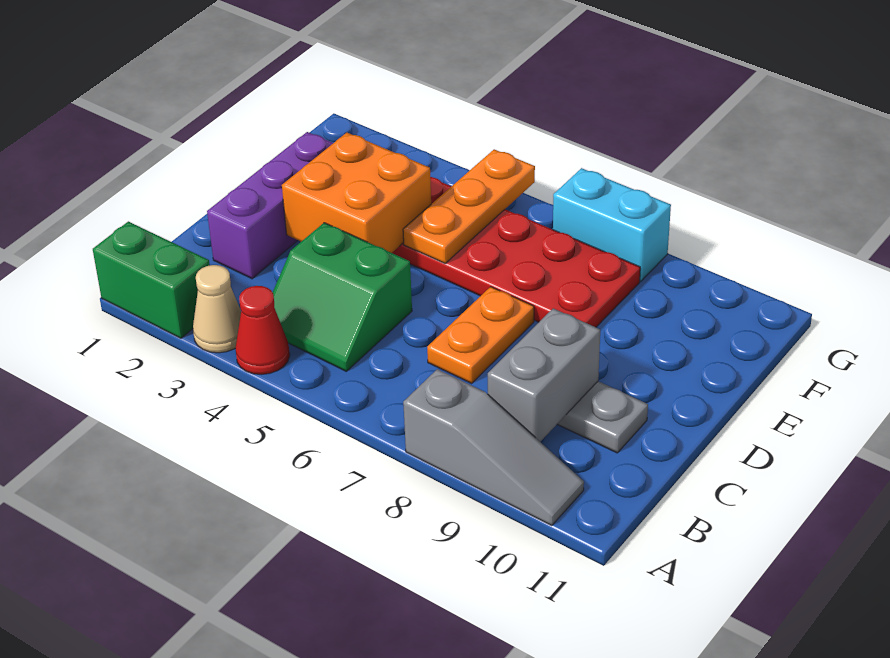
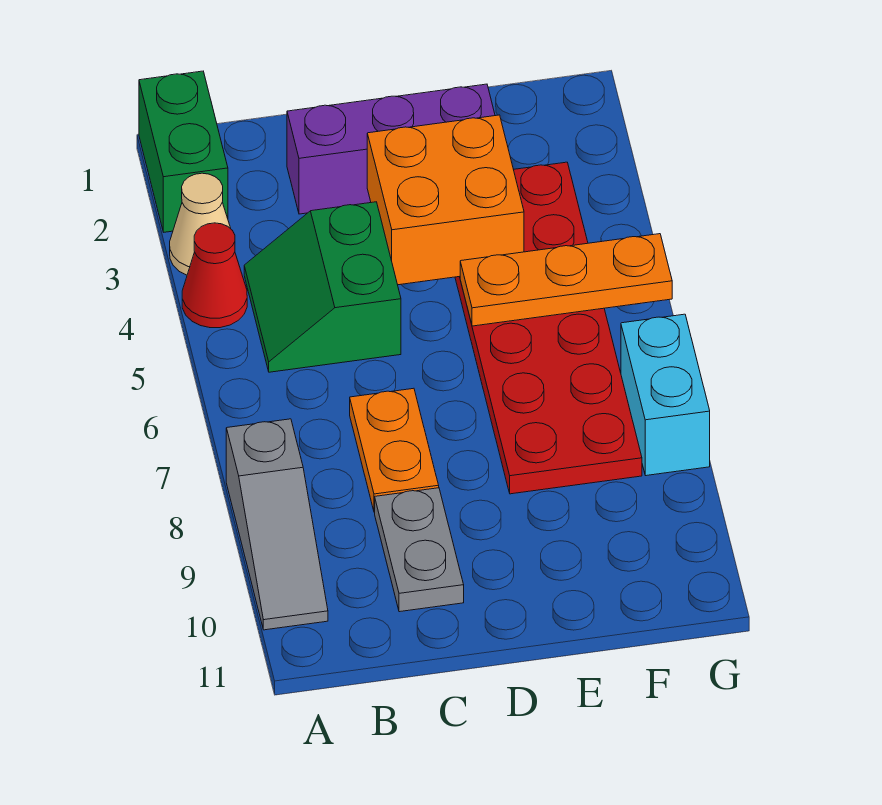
grey brick B9:C9 level 2 -> none
orange plate C7:D7 level 1 -> orange plate C7:C8 level 1

